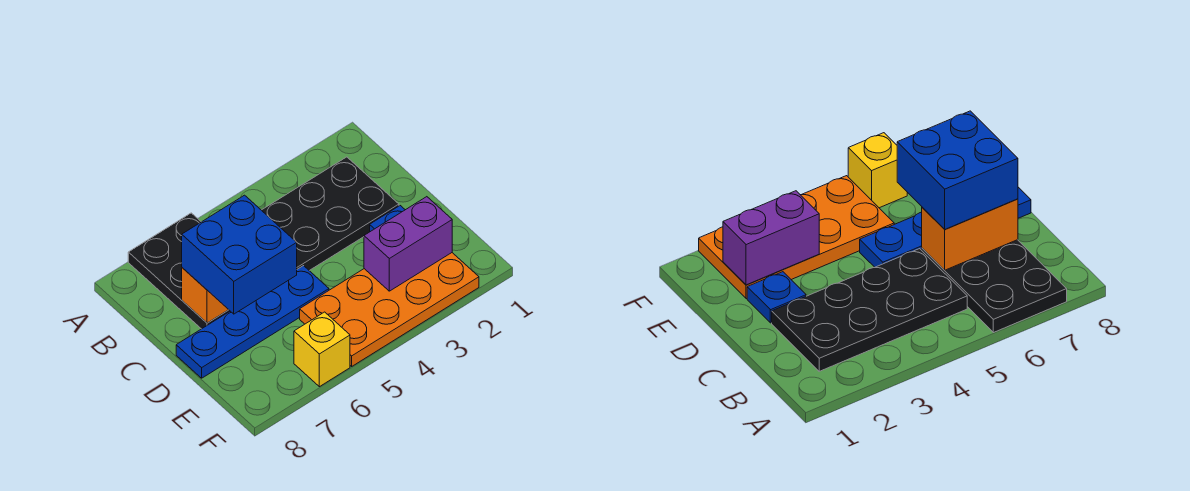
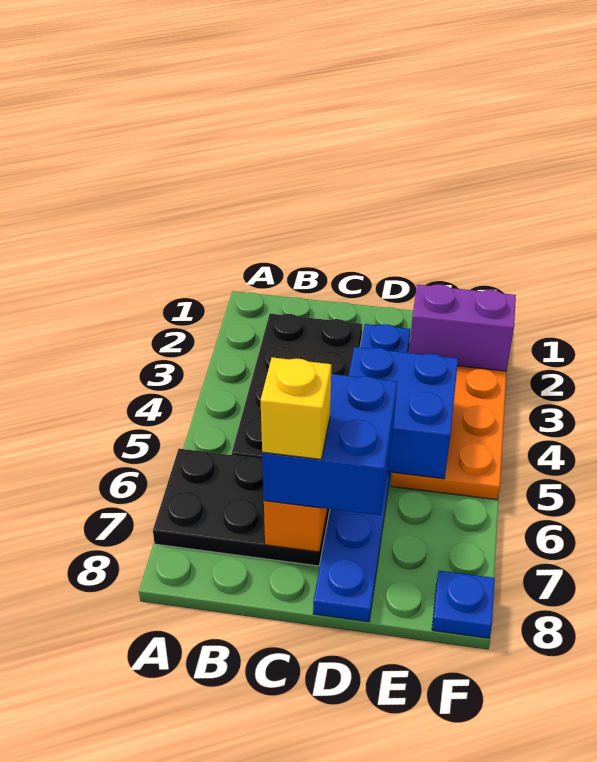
none -> blue brick D4:E5 level 2
purple brick E2:E3 level 2 -> purple brick E2:F2 level 2
yellow brick F6 level 1 -> yellow brick C7 level 4
none -> blue plate F8 level 1

